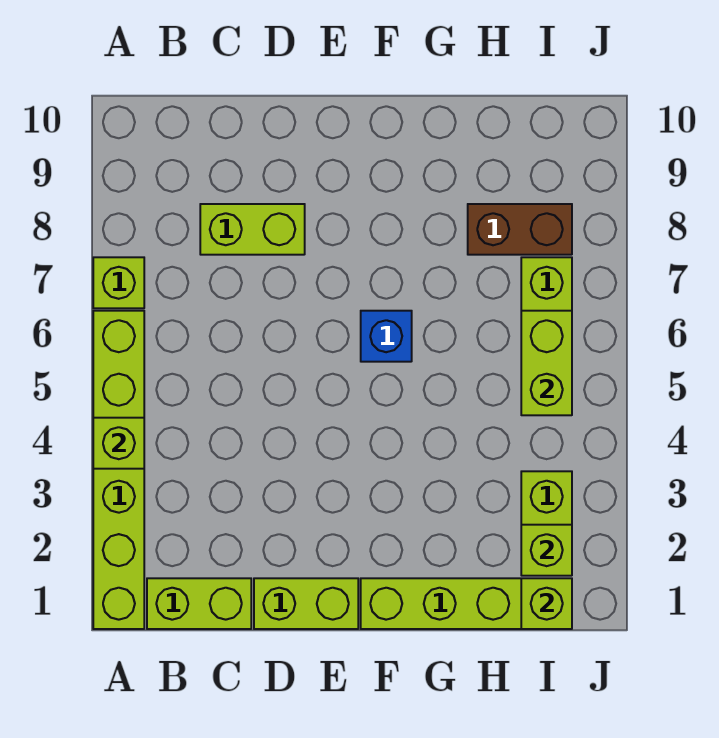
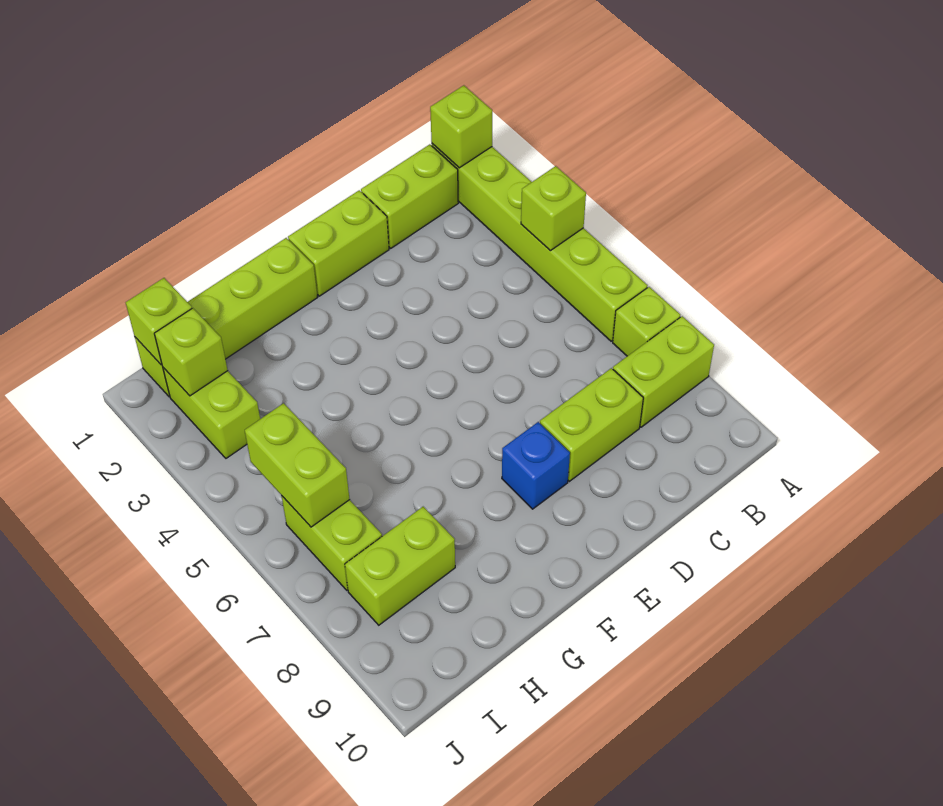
none -> lime brick A1 level 2
none -> lime brick A8:B8 level 1
blue brick F6 level 1 -> blue brick E8 level 1
brown brick H8:I8 level 1 -> lime brick H8:I8 level 1

